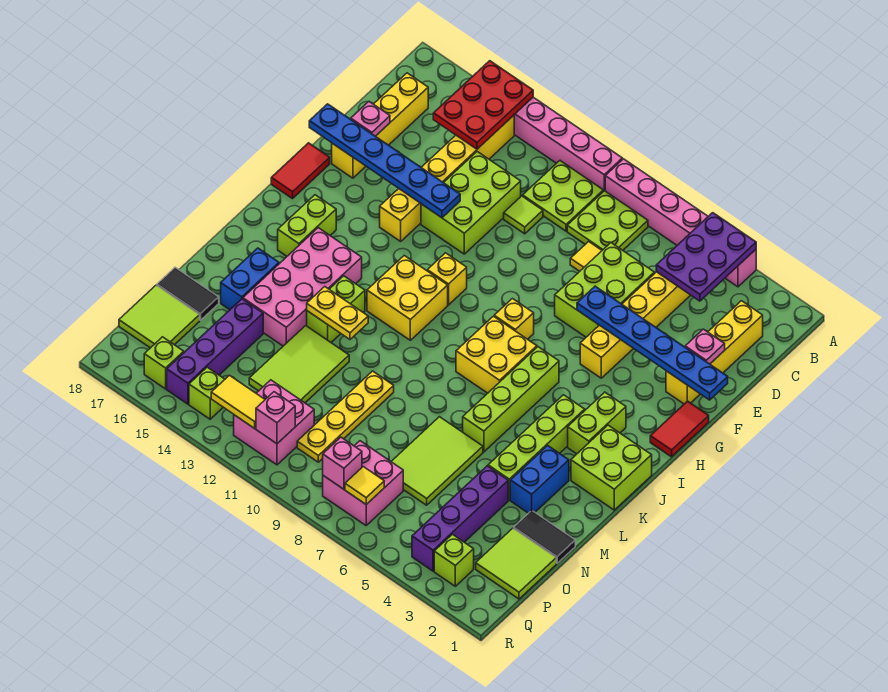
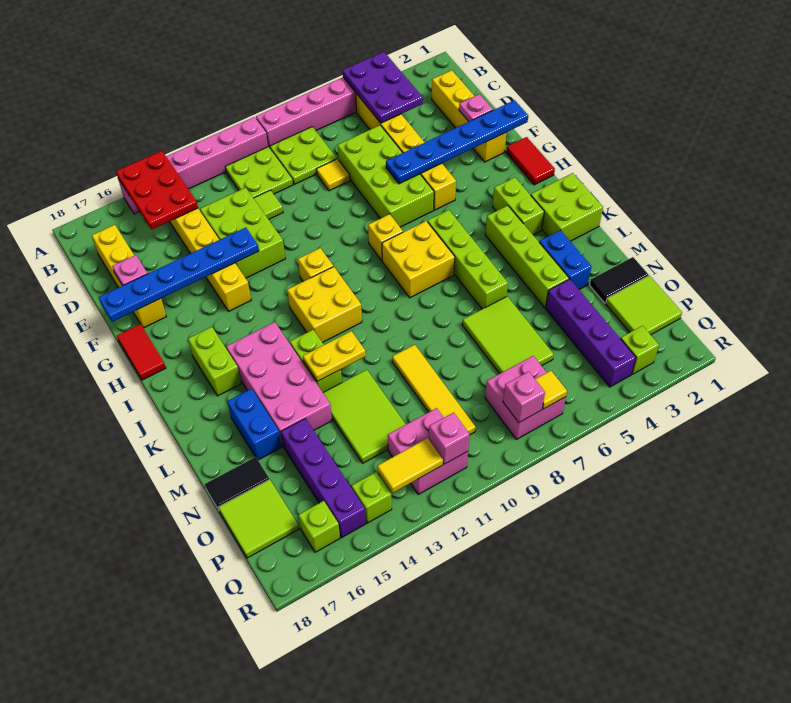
lime brick D6:F7 level 1 -> lime brick D6:G7 level 1
yellow plate M10:P10 level 1 -> yellow tile M10:P10 level 1

